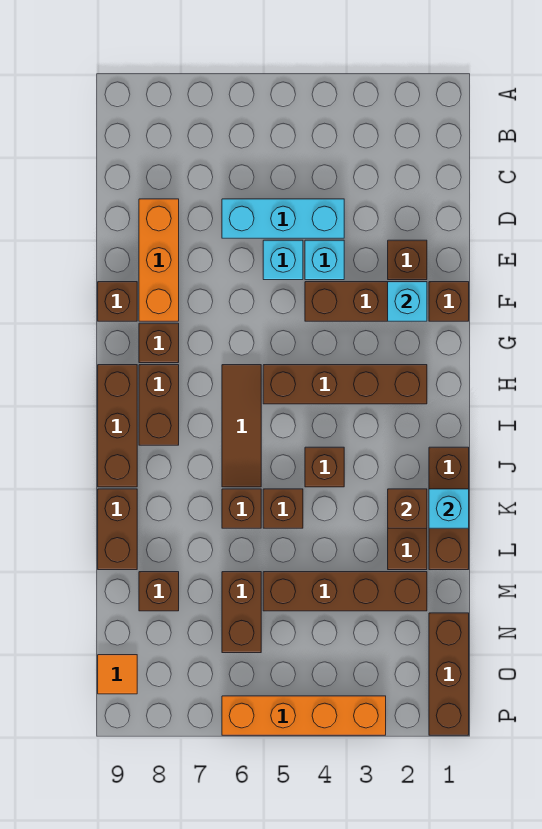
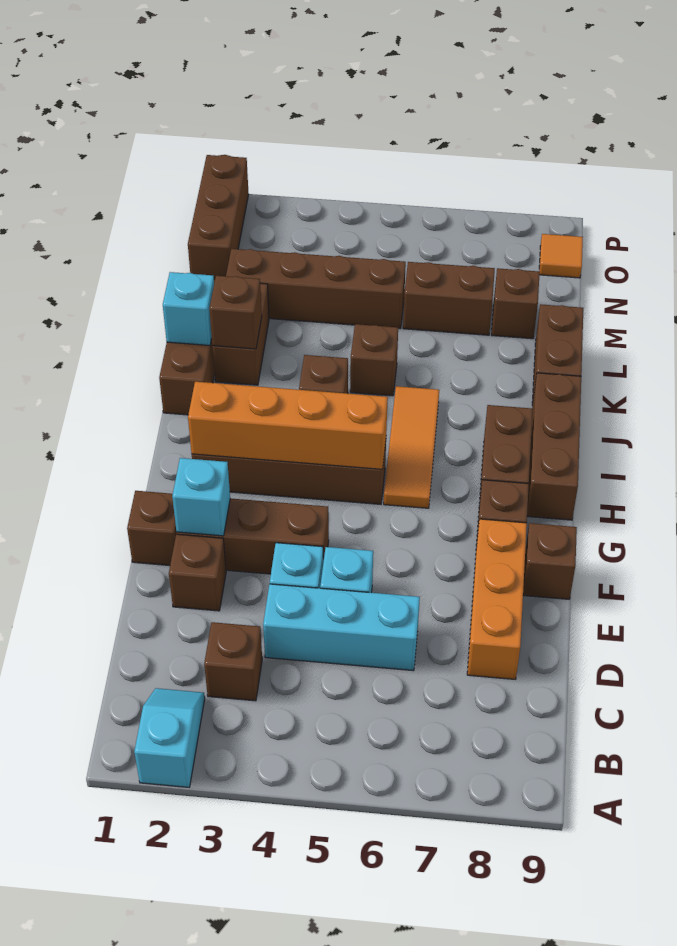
none -> cyan slope A2:B2 level 1 top A
brown tile H6:J6 level 1 -> orange tile H6:J6 level 1
brown brick K6 level 1 -> brown brick C3 level 1
brown brick M6:N6 level 1 -> brown brick M6:M7 level 1
orange brick P3:P6 level 1 -> orange brick H2:H5 level 2

